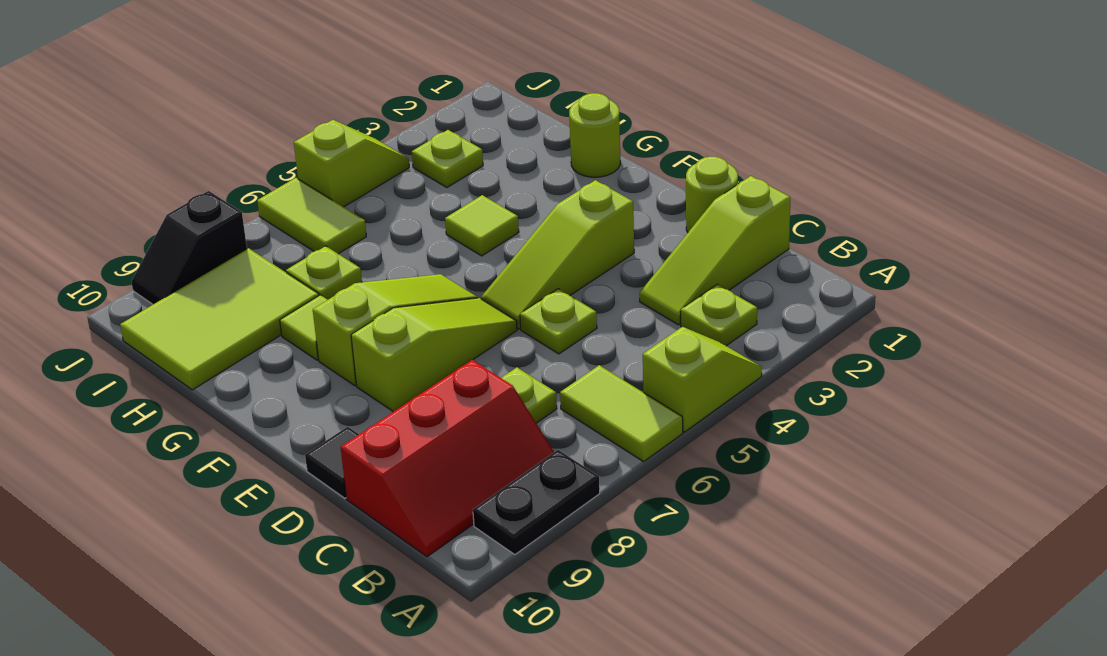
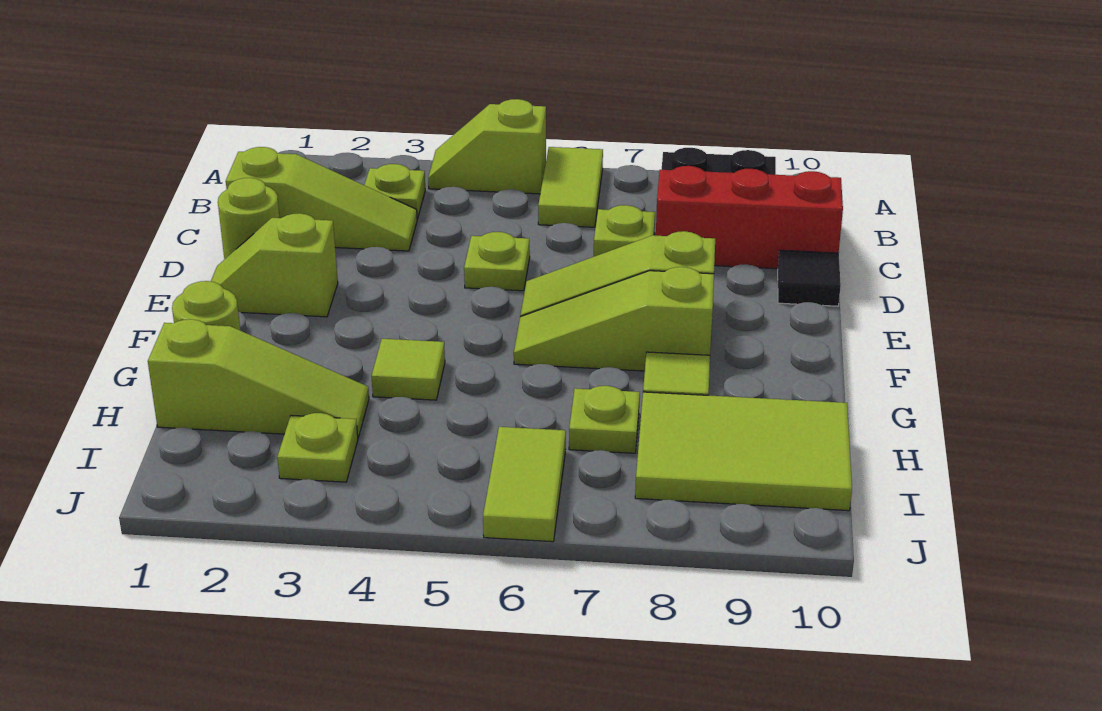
lime slope E3:E5 level 1 top 3 -> lime slope H1:H3 level 1 top 1
lime slope J4:J5 level 1 top 5 -> lime slope E1:E2 level 1 top 2
black slope J8:J9 level 1 top 8 -> none

